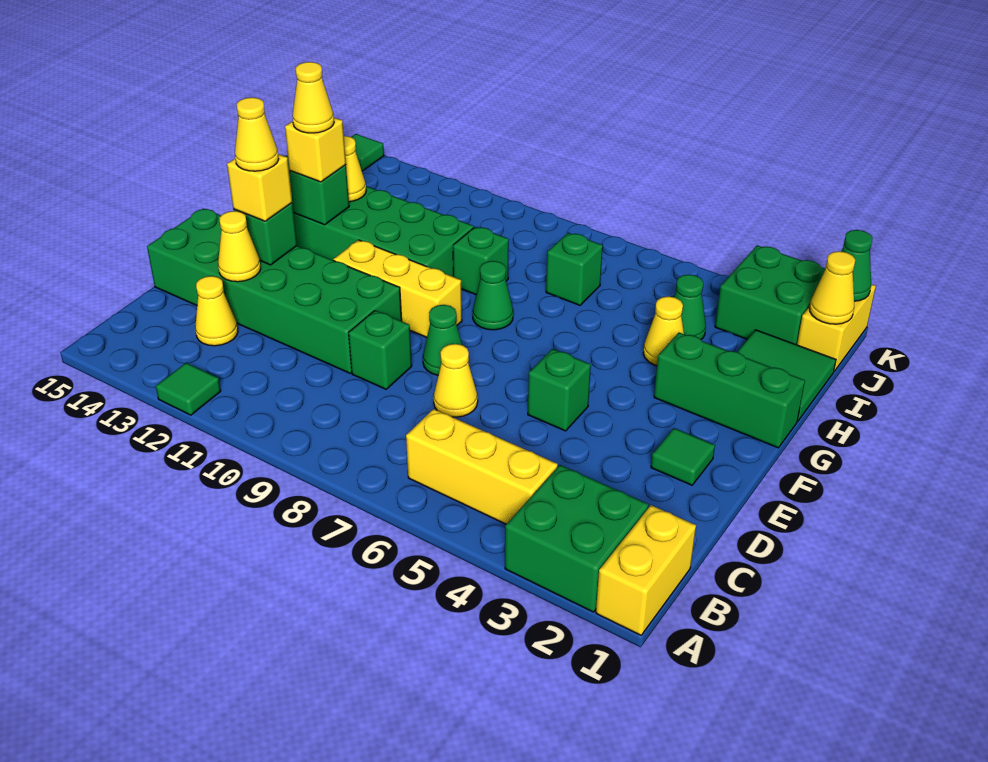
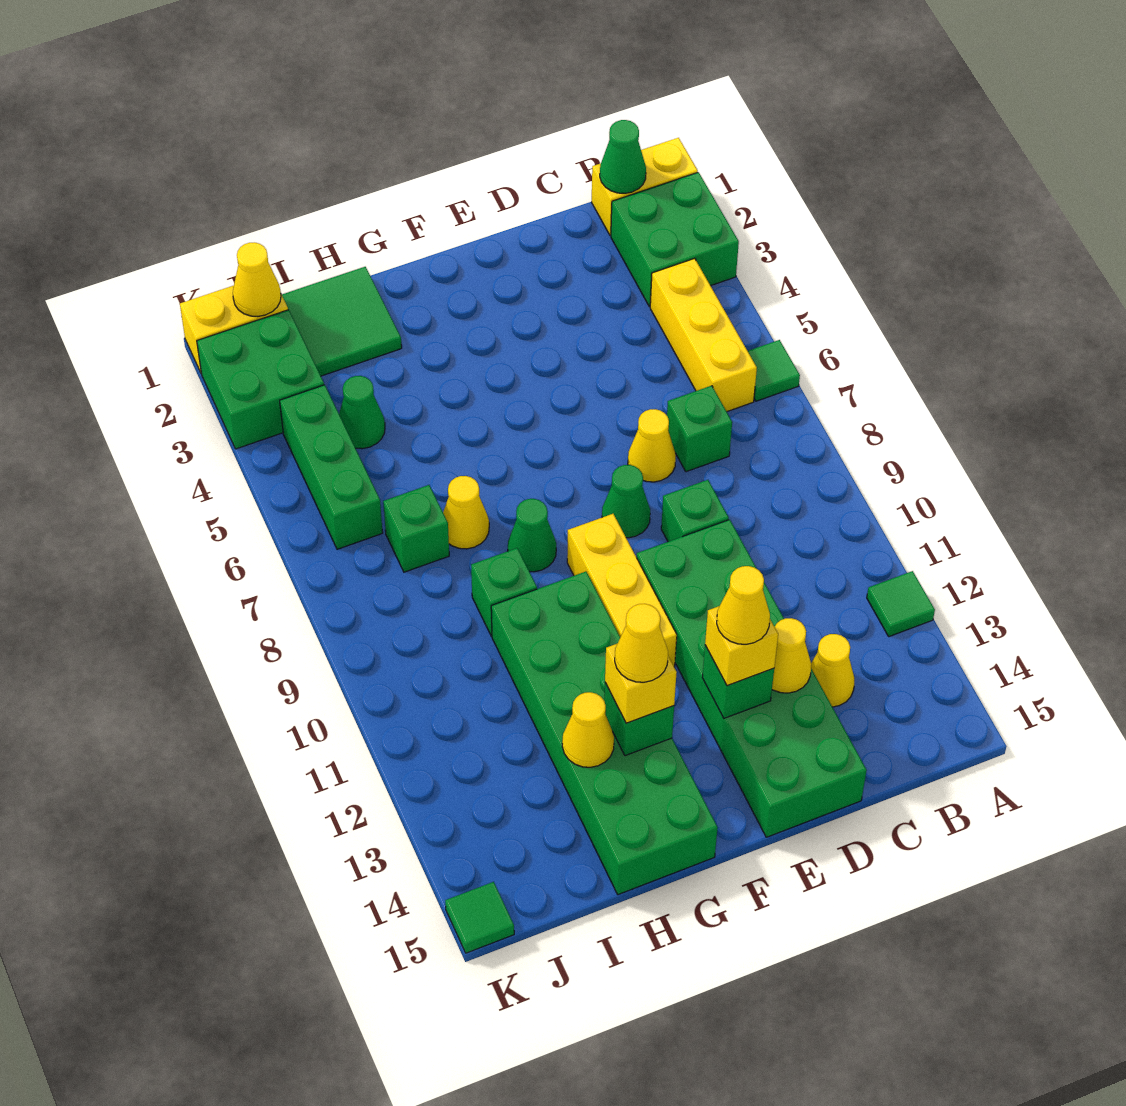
green tile E2 level 1 -> green tile A6 level 1
green brick E5 level 1 -> green brick C7 level 1
green brick G1:G3 level 1 -> green brick J4:J6 level 1
yellow cone H4 level 1 -> yellow cone H7 level 1
green cone K1 level 2 -> green cone B1 level 2

